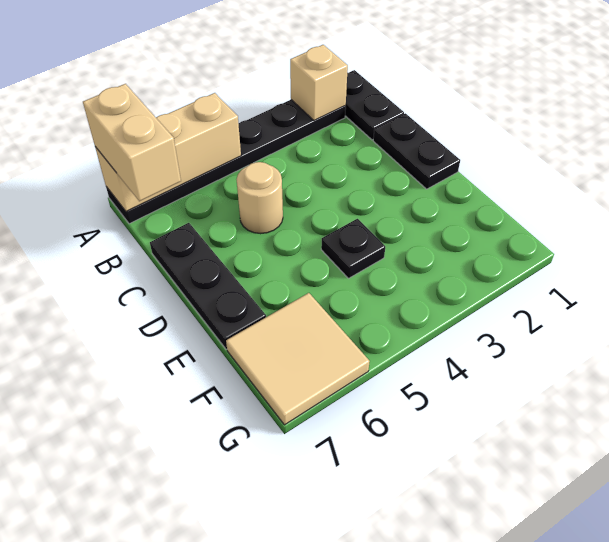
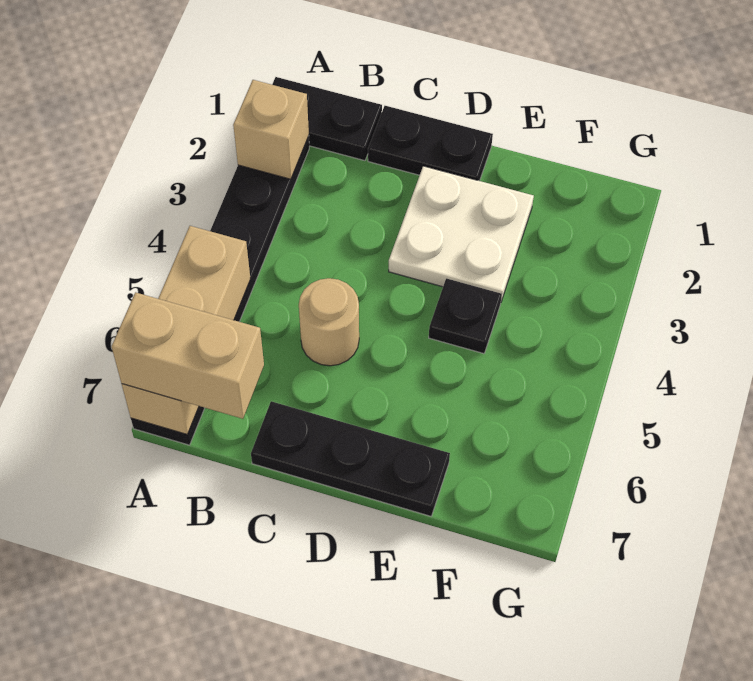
none -> white plate D2:E3 level 1
tan tile F6:G7 level 1 -> none

